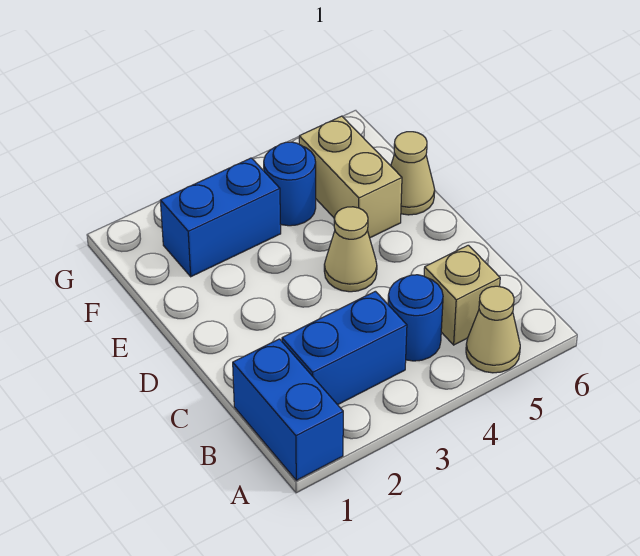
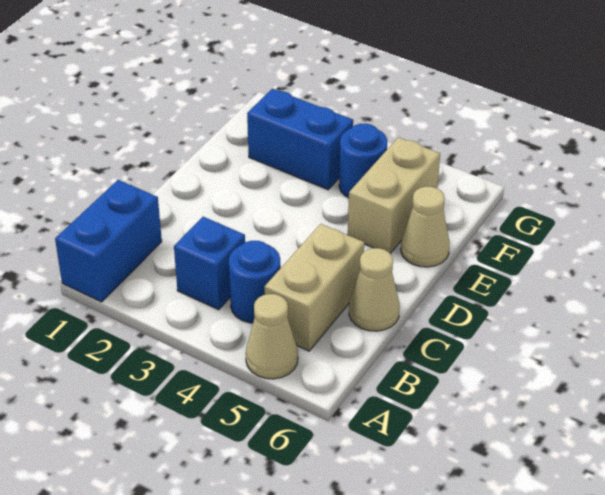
blue brick B2:B3 level 1 -> blue brick B3 level 1
tan brick B5 level 1 -> tan brick B5:C5 level 1
tan cone D4 level 1 -> tan cone C6 level 1

